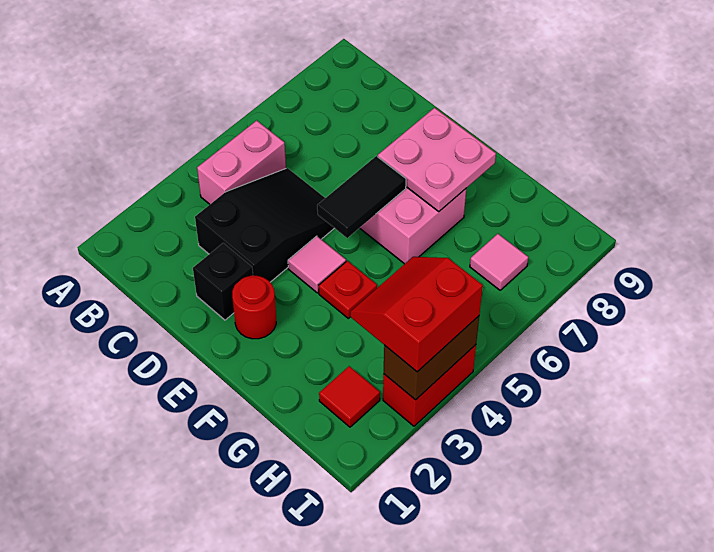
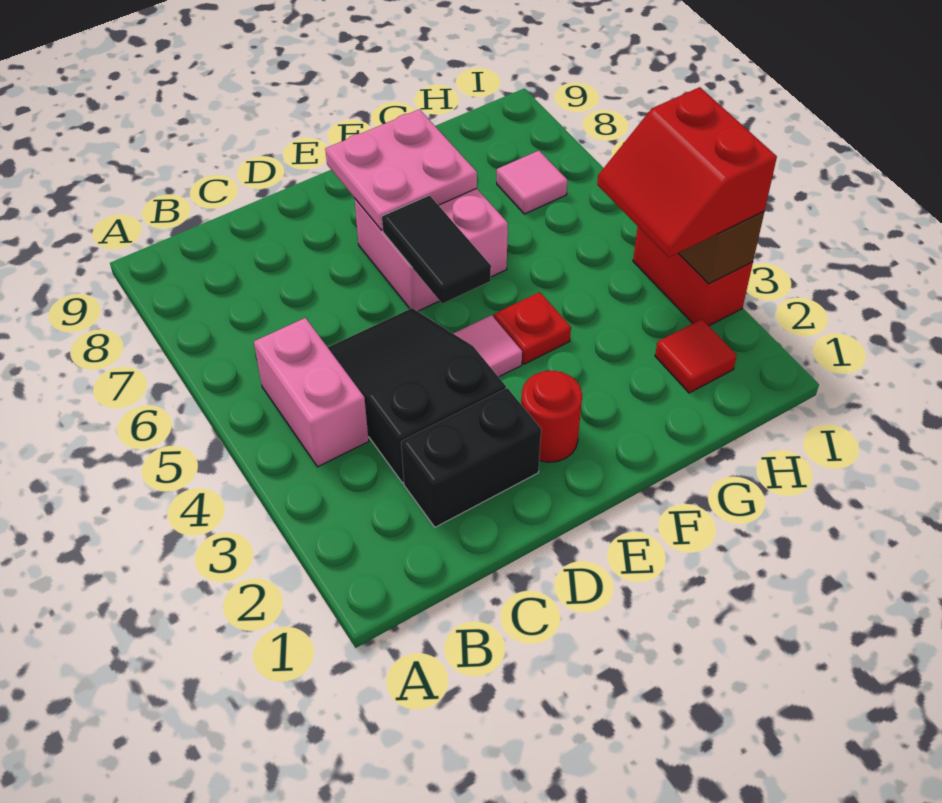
black brick D2 level 1 -> black brick C2:D2 level 1

